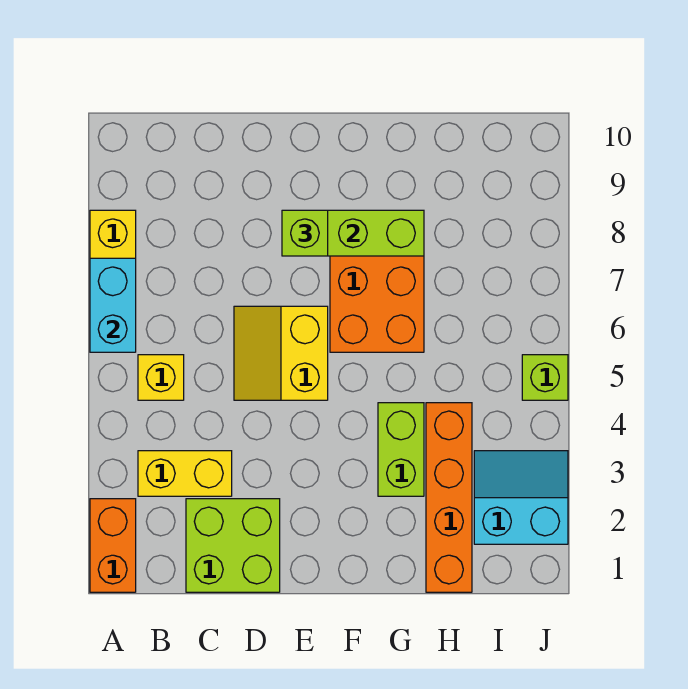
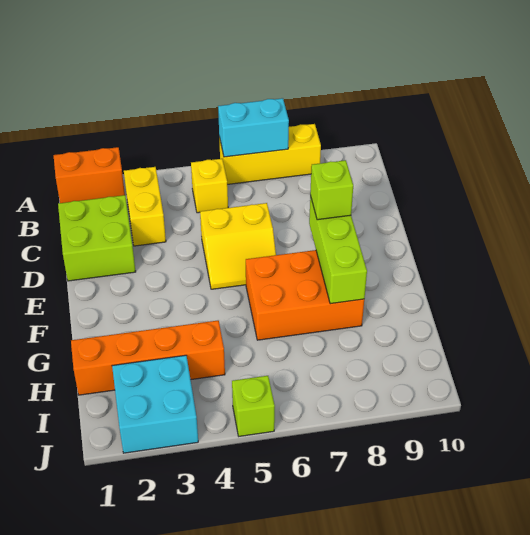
yellow slope D5:E6 level 1 top E -> yellow slope D5:E6 level 1 top D
lime brick G3:G4 level 1 -> none
cyan slope I2:J3 level 1 top 2 -> cyan brick I2:J3 level 1

